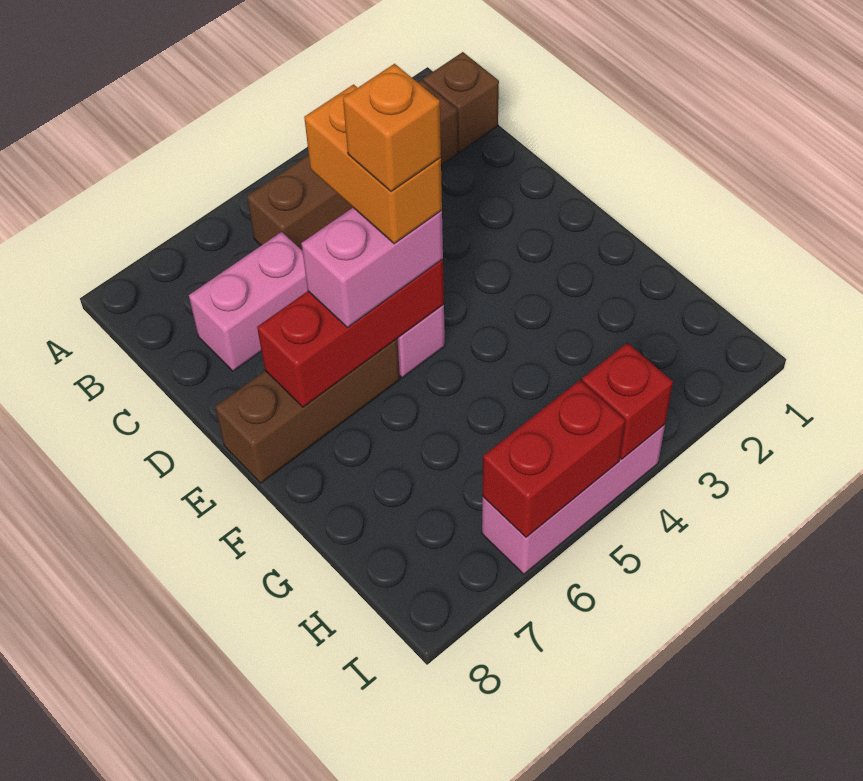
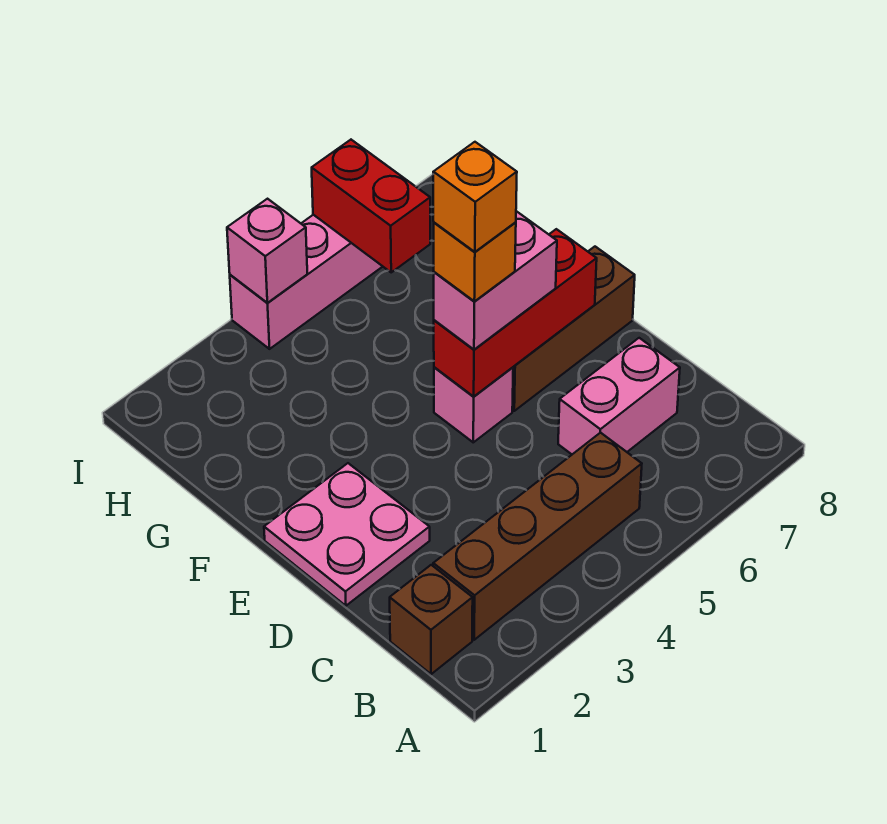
none -> pink plate D1:E2 level 1
orange brick D5:E5 level 4 -> orange brick E5 level 4
red brick I4 level 2 -> pink brick I4 level 2
red brick I5:I6 level 2 -> red brick H6:I6 level 2

